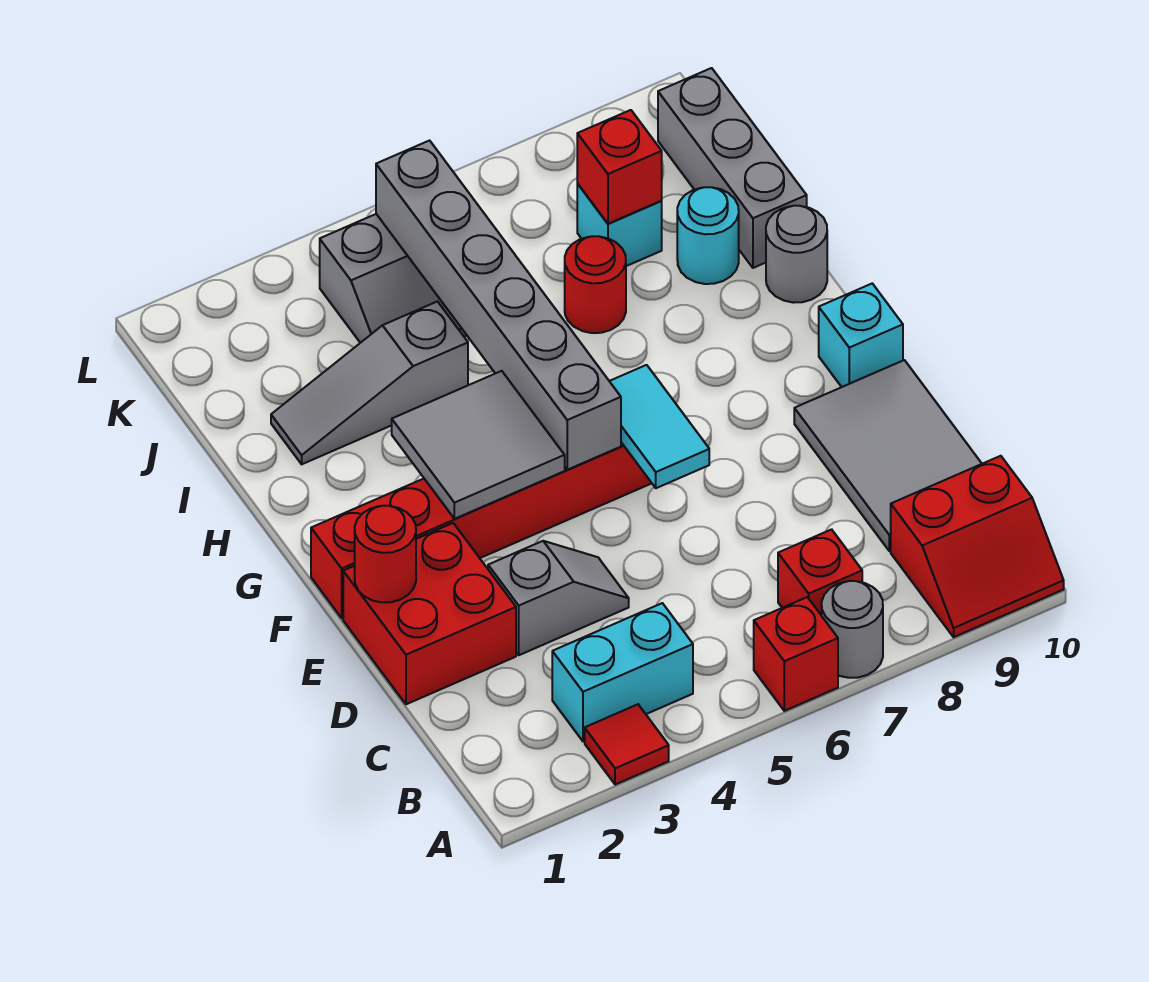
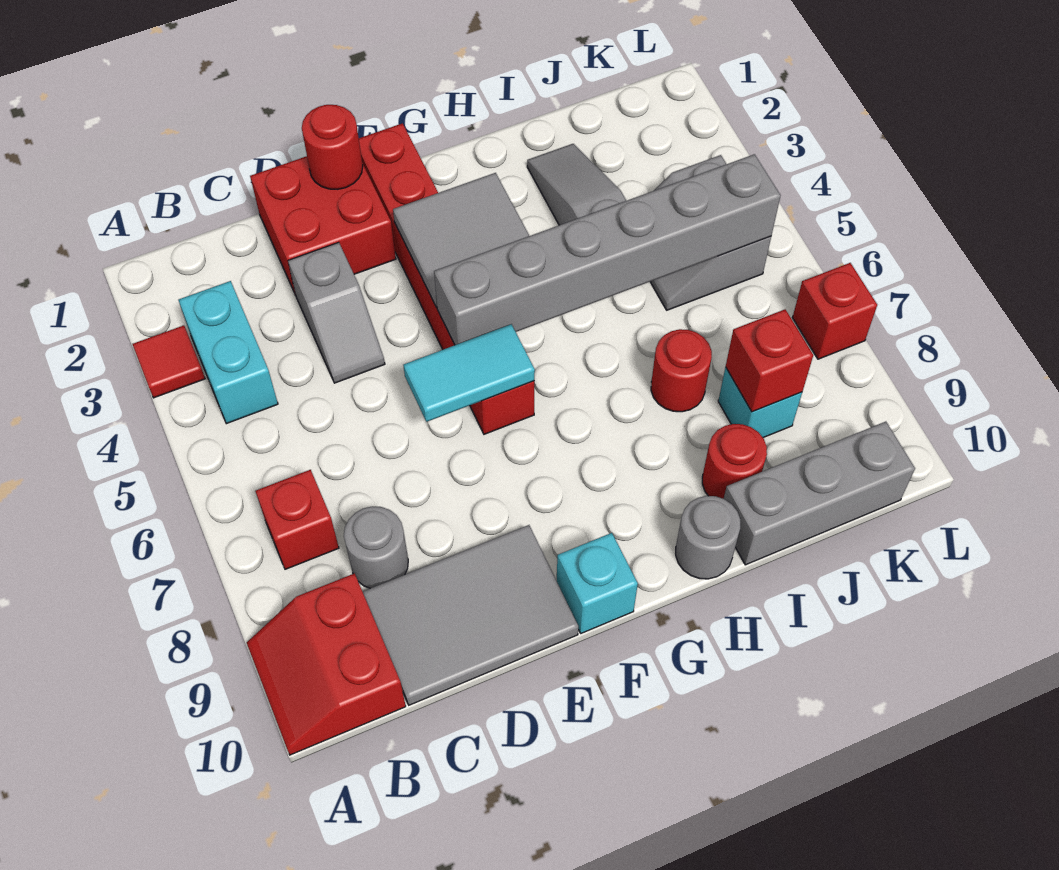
red brick A6 level 1 -> red brick L7 level 1
grey round brick A7 level 1 -> grey round brick C8 level 1
cyan round brick I9 level 1 -> red round brick I9 level 1

